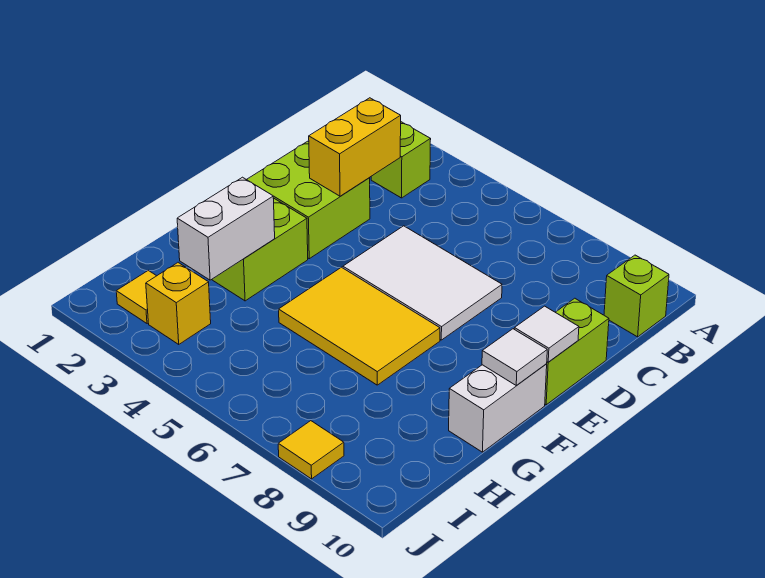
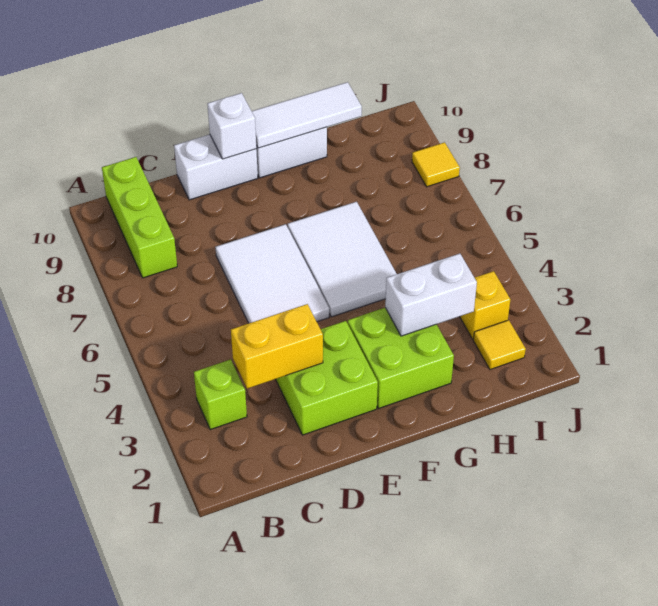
lime brick B10 level 1 -> lime brick B8:B10 level 1
lime brick D10:E10 level 1 -> white brick D10:E10 level 1
white tile E10 level 2 -> white brick E10 level 2
yellow tile F5:G7 level 1 -> white tile F5:G7 level 1
white tile F10 level 2 -> white tile F10:H10 level 2

